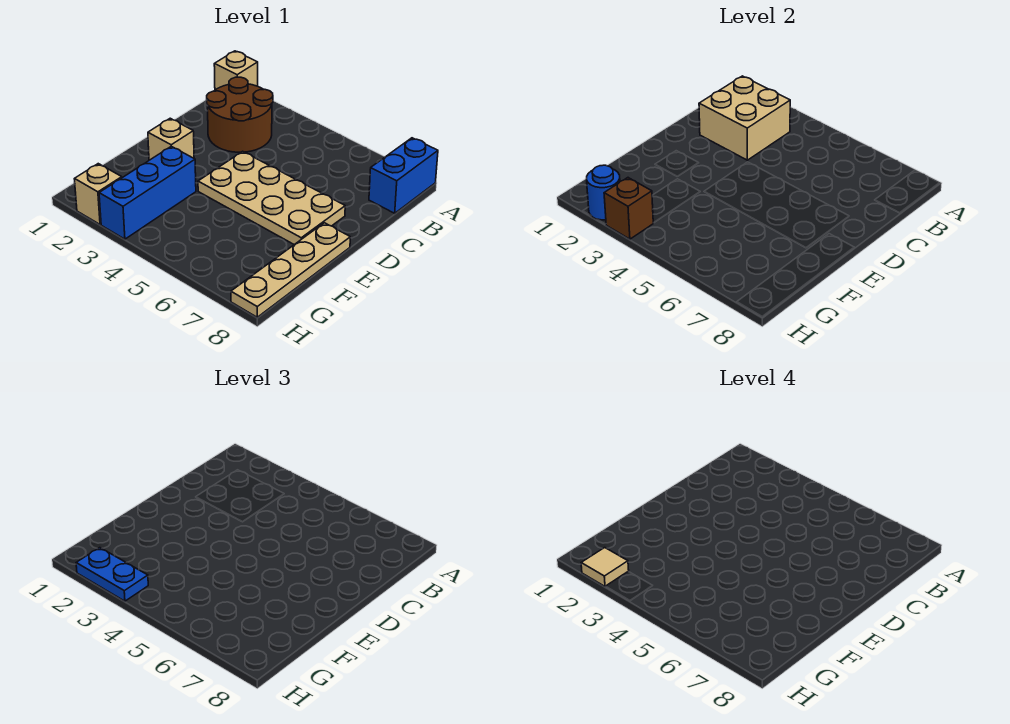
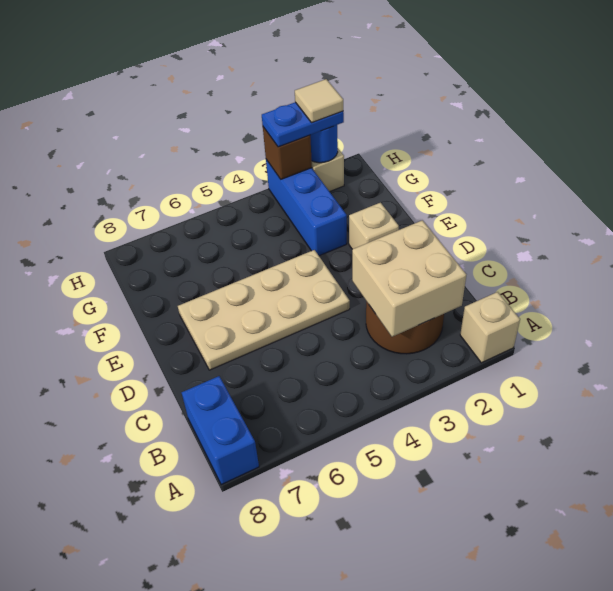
tan plate E8:H8 level 1 -> none

